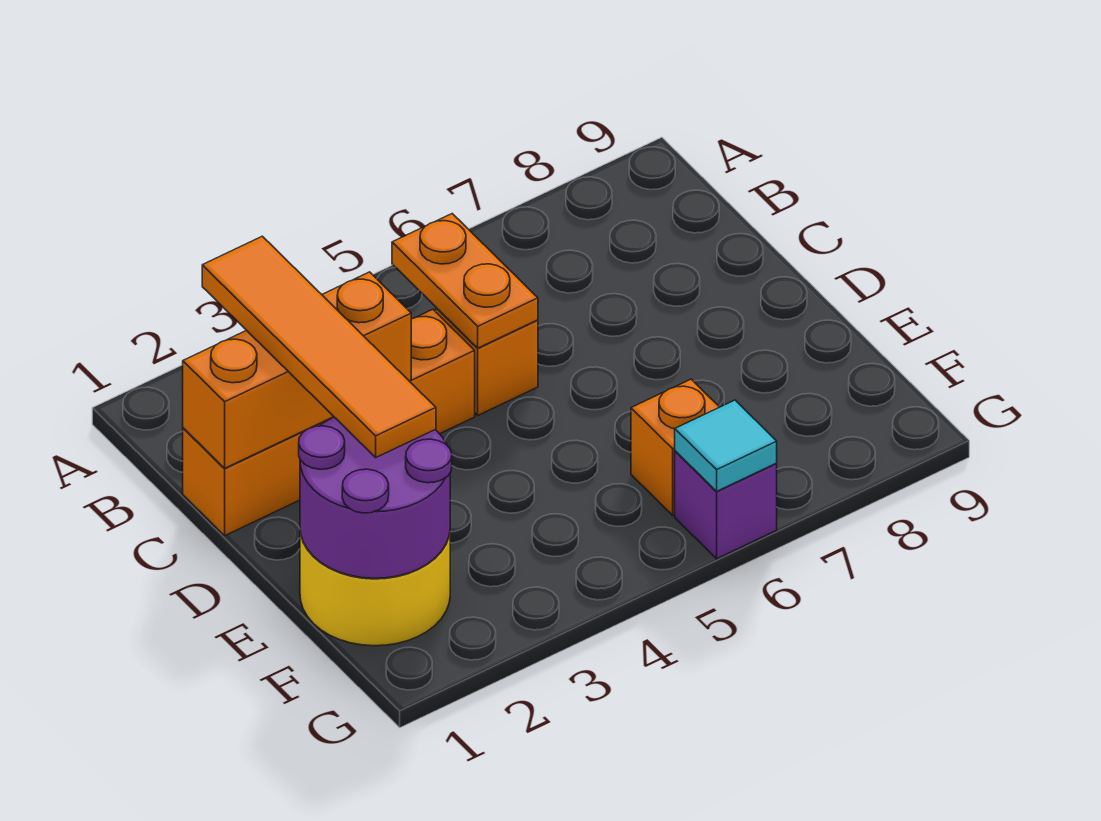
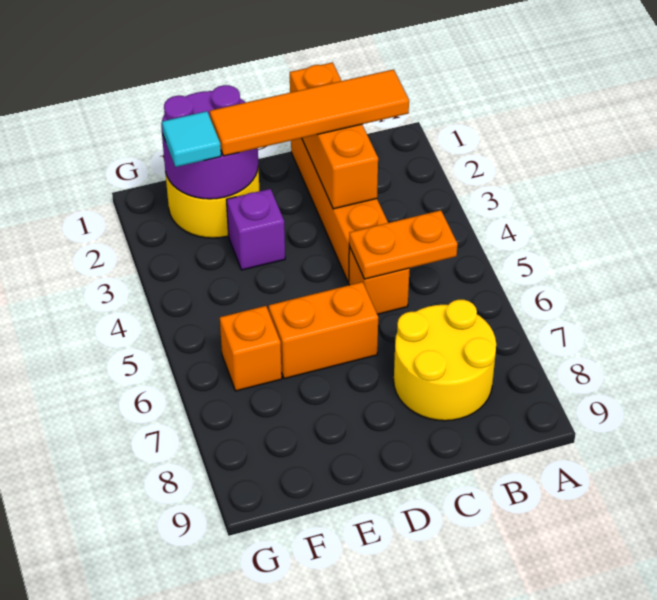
none -> yellow round brick B7:C8 level 1
none -> orange brick D6:E6 level 1
purple brick G6 level 1 -> purple brick E3 level 1
cyan tile G6 level 2 -> cyan tile F2 level 3

